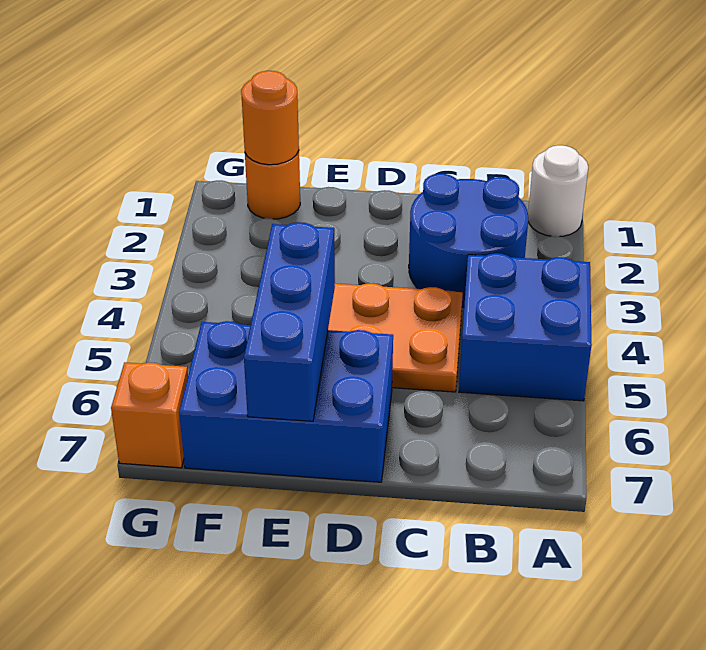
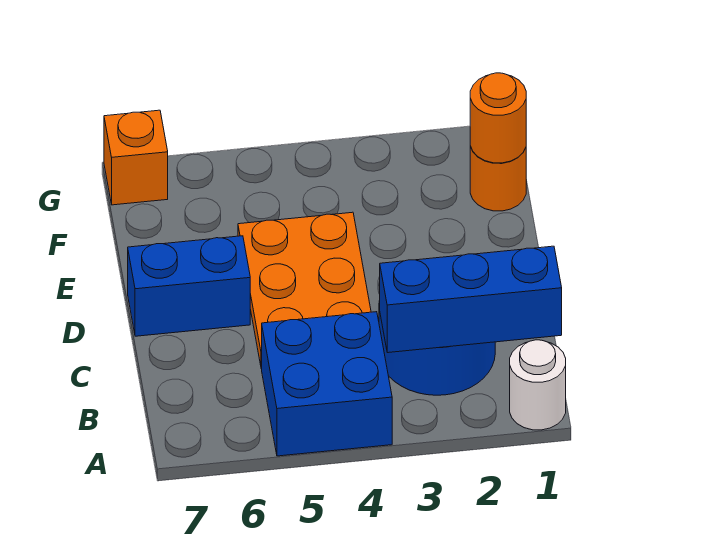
blue brick D6:F7 level 1 -> blue brick D6:D7 level 1
blue brick E5:E7 level 2 -> blue brick B1:B3 level 2

